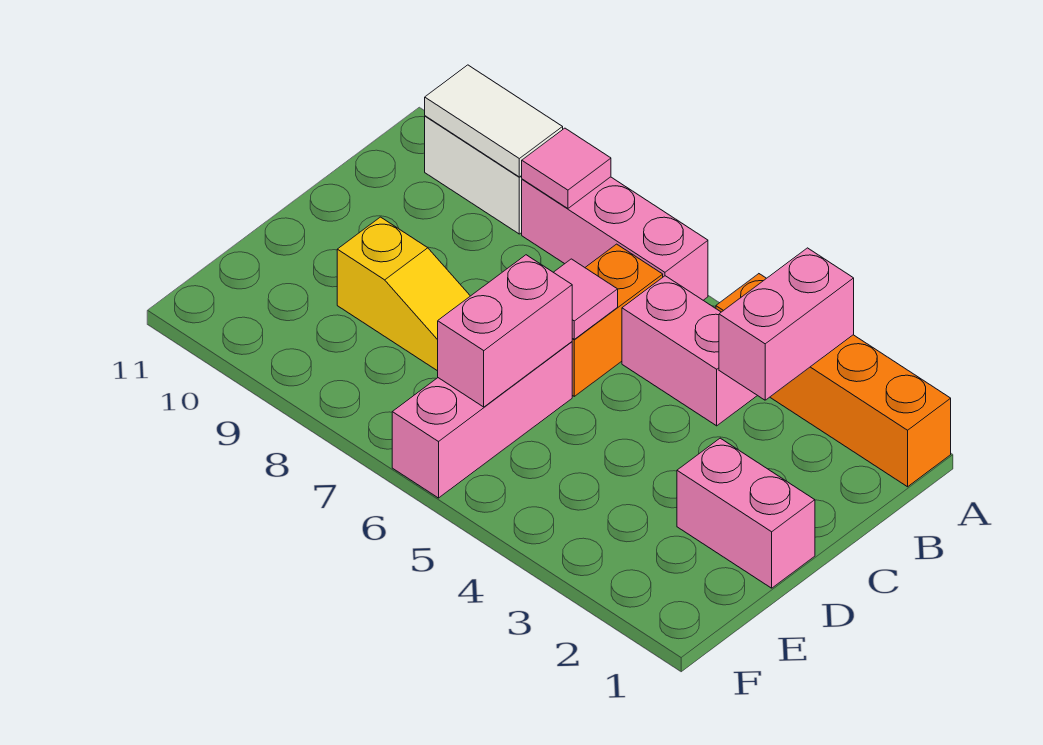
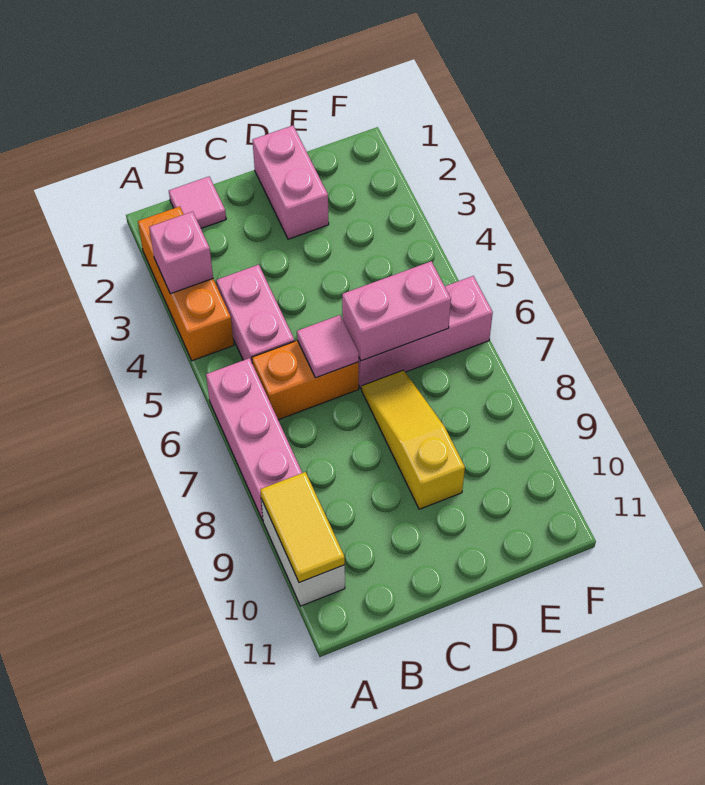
orange brick A1:A4 level 1 -> orange brick A2:A4 level 1
pink brick A3:B3 level 2 -> pink brick A3 level 2
pink tile A8 level 2 -> pink tile B1 level 1
white tile A9:A10 level 2 -> yellow tile A9:A10 level 2

